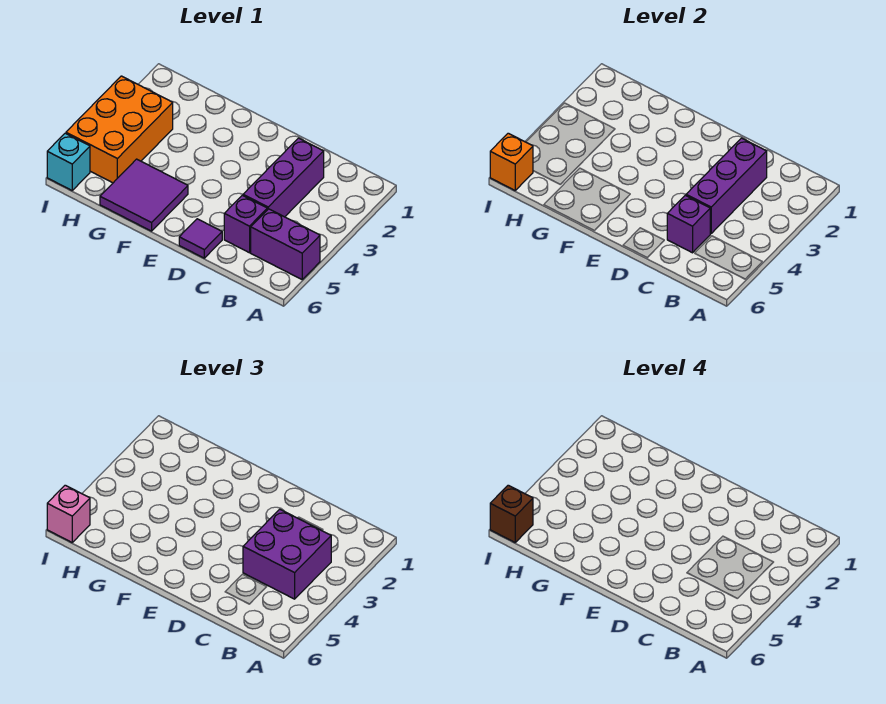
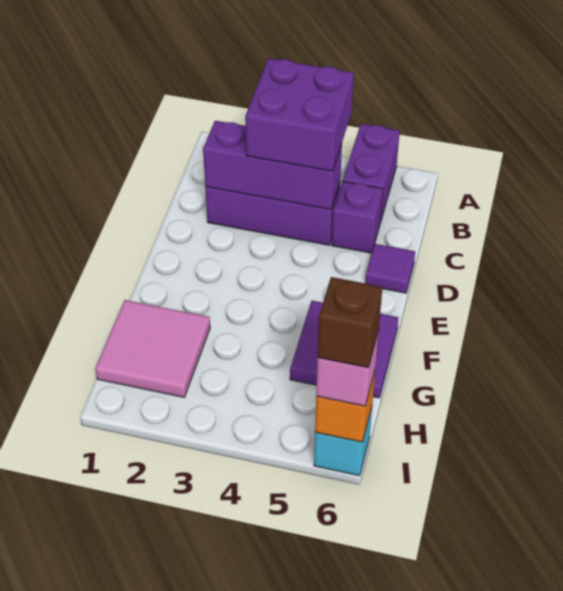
purple brick C5 level 2 -> none
none -> pink tile G1:H2 level 1
orange brick H3:I5 level 1 -> none

